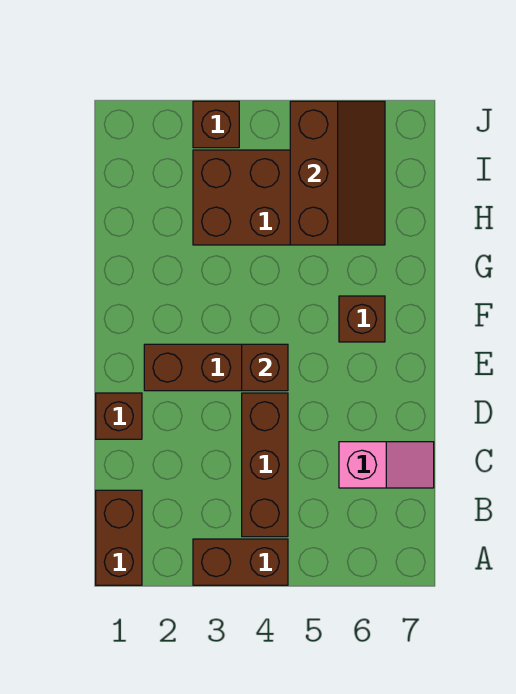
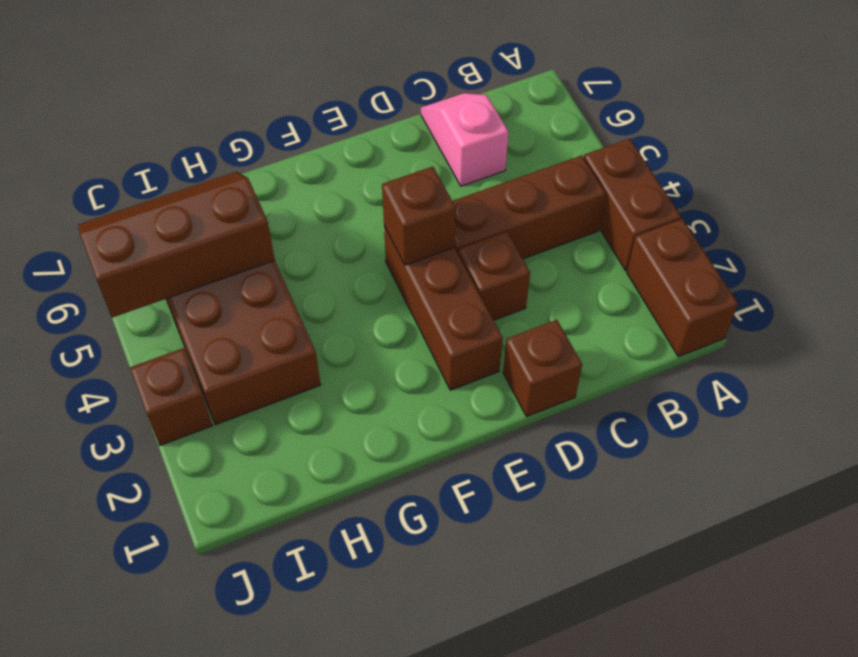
brown brick A1:B1 level 1 -> brown brick A1:A2 level 1
brown brick F6 level 1 -> brown brick D3 level 1

